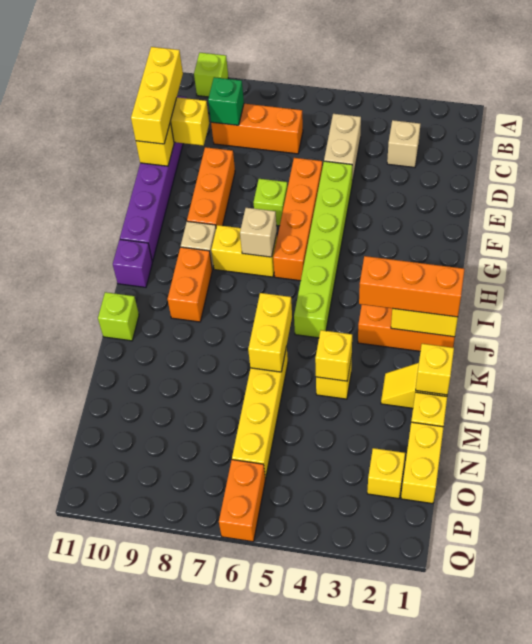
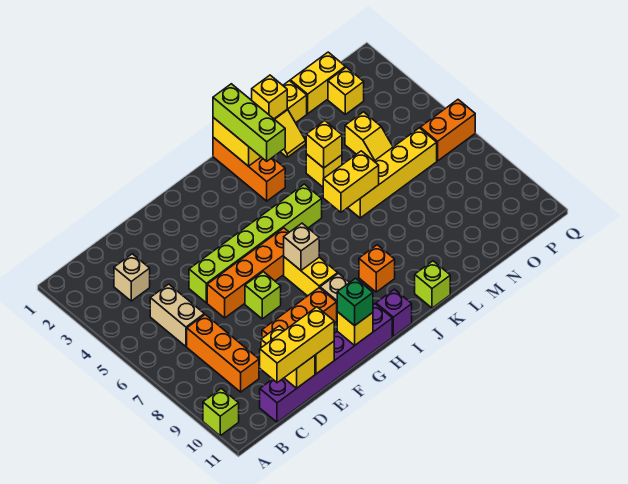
tan brick C5:D5 level 1 -> tan brick C5:C6 level 1
green brick C9 level 2 -> green brick G11 level 3
none -> yellow brick G11 level 2
orange brick I9:J9 level 1 -> orange brick J9 level 1
orange brick J1:J3 level 3 -> lime brick J1:J3 level 3
none -> yellow slope N4:N5 level 1 top 4

